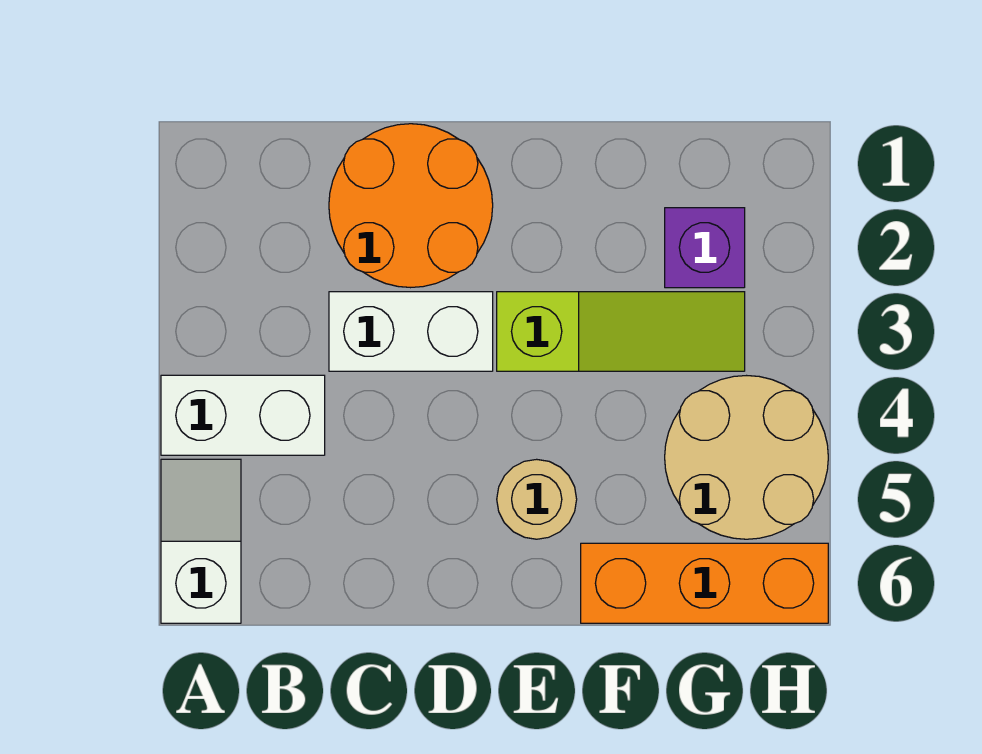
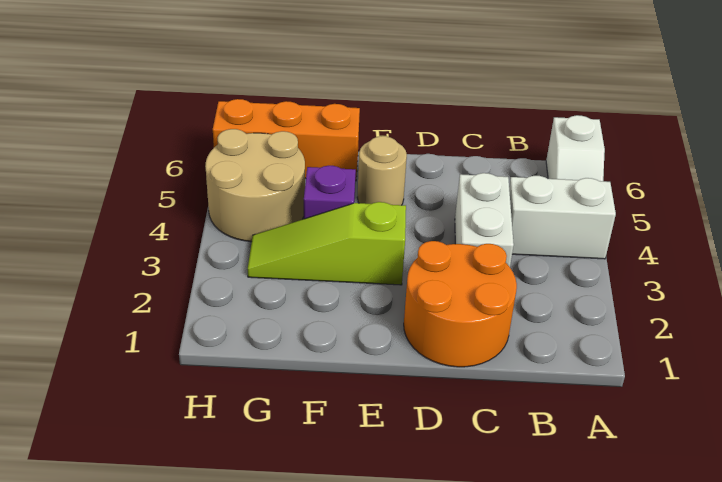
white brick C3:D3 level 1 -> white brick C3:C4 level 1
purple brick G2 level 1 -> purple brick F4 level 1

